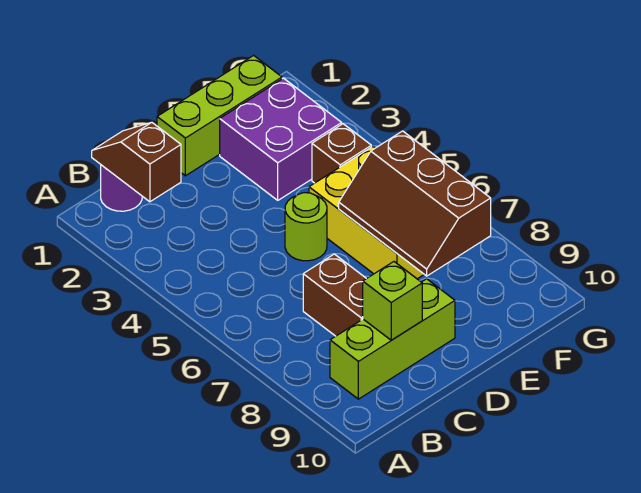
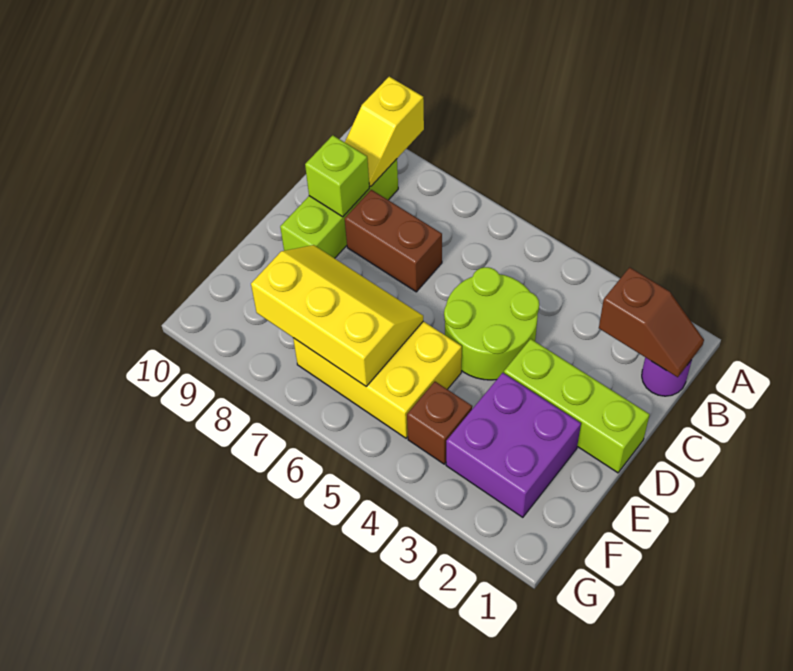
none -> yellow slope A9:B9 level 2 top A
lime brick D1:F1 level 1 -> lime brick D1:D3 level 1
lime round brick D5 level 1 -> lime round brick C4:D5 level 1
brown slope E6:F8 level 2 top F -> yellow slope E6:F8 level 2 top F

